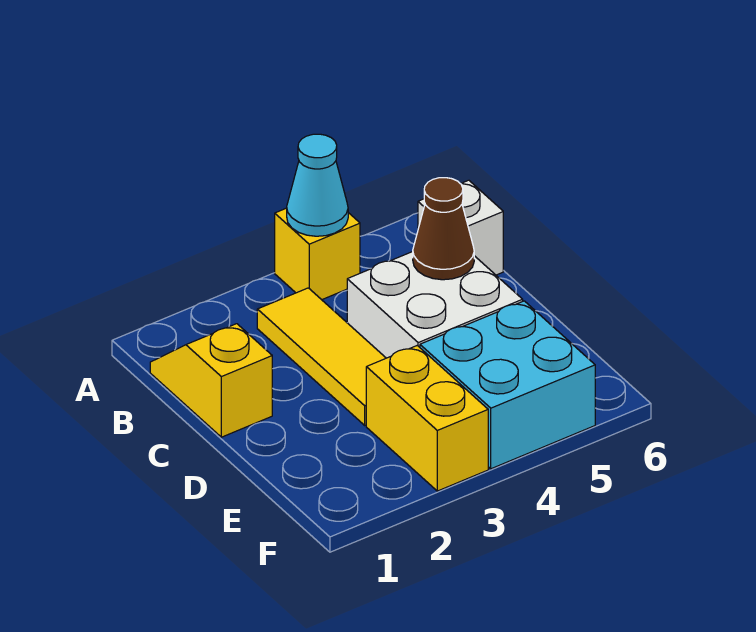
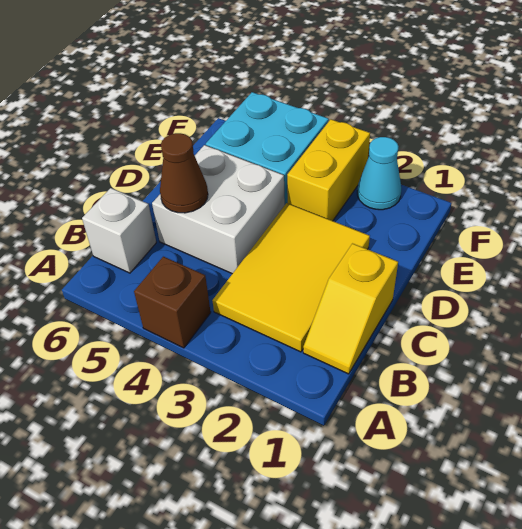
yellow brick A4 level 1 -> brown brick A4 level 1
cyan cone A4 level 2 -> cyan cone F2 level 1
yellow tile B3:D3 level 1 -> yellow tile B2:D3 level 1

